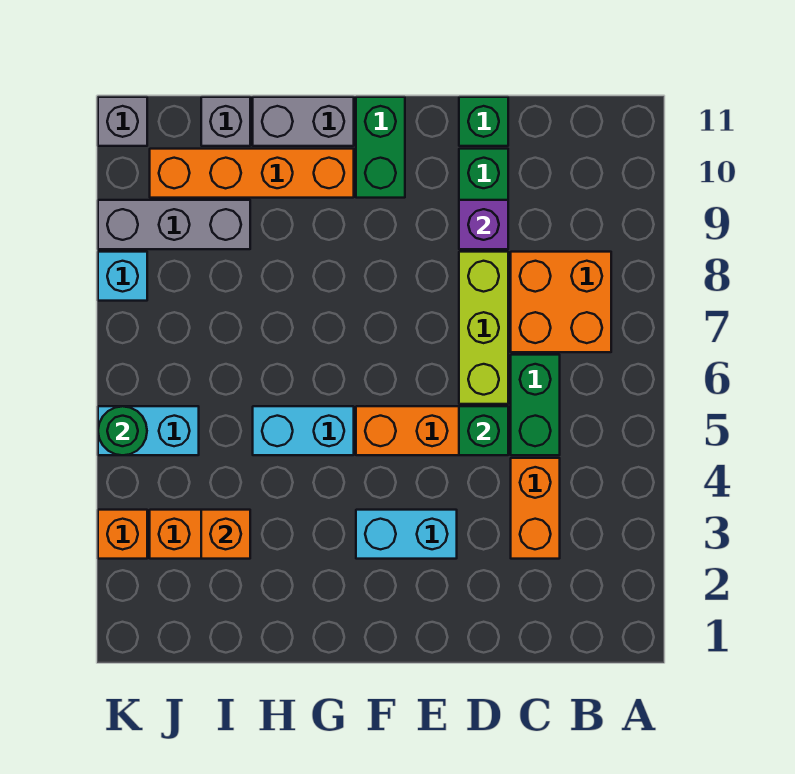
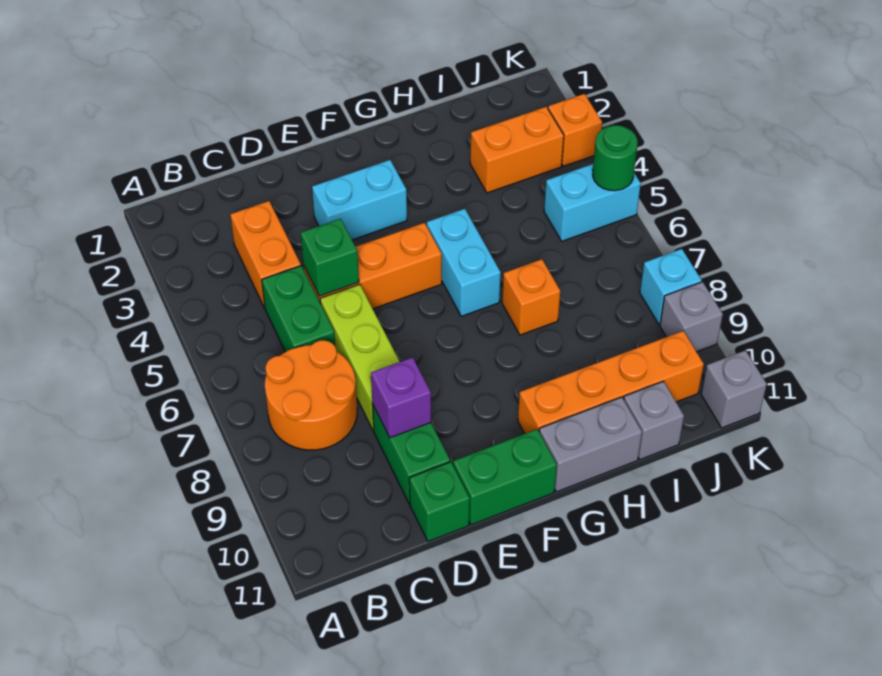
orange brick B7:C8 level 1 -> orange round brick B7:C8 level 1
green brick F10:F11 level 1 -> green brick E11:F11 level 1
cyan brick G5:H5 level 1 -> cyan brick G5:G6 level 1
orange brick I3 level 2 -> orange brick H7 level 1
grey brick I9:K9 level 1 -> grey brick K9 level 1

